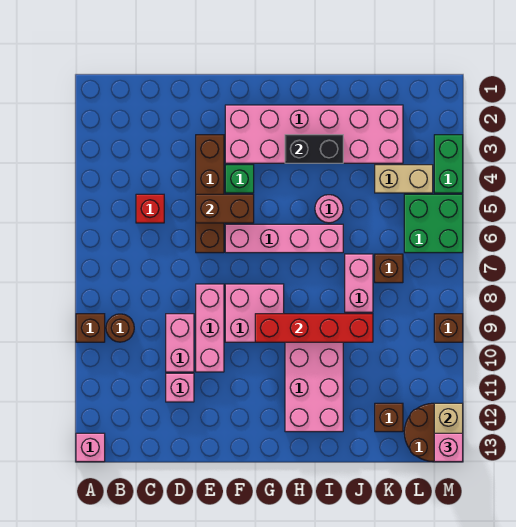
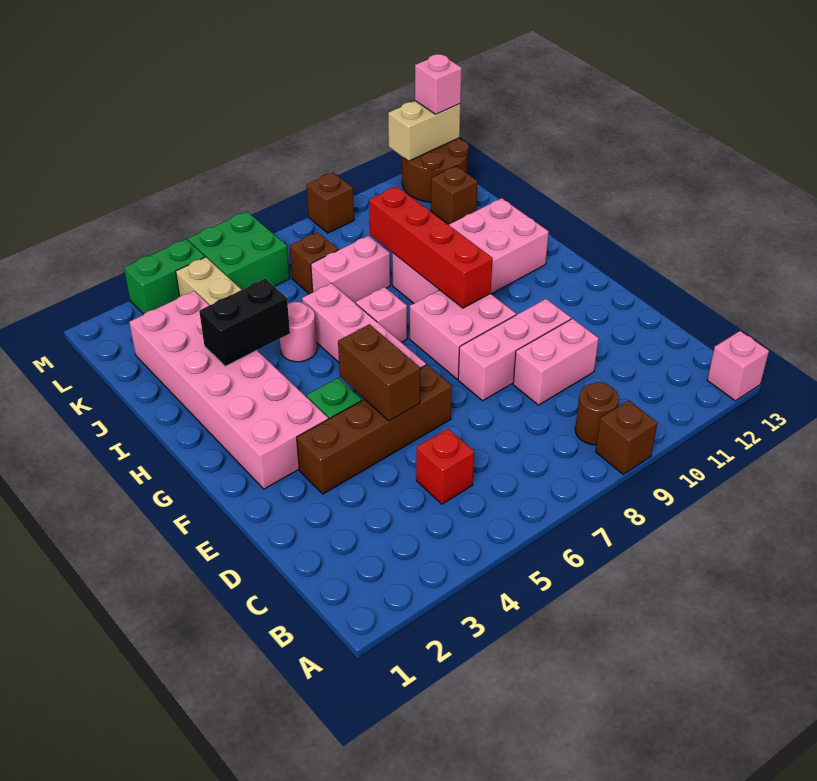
pink brick D11 level 1 -> pink brick H7 level 1
black brick H3:I3 level 2 -> black brick I3:I4 level 2

